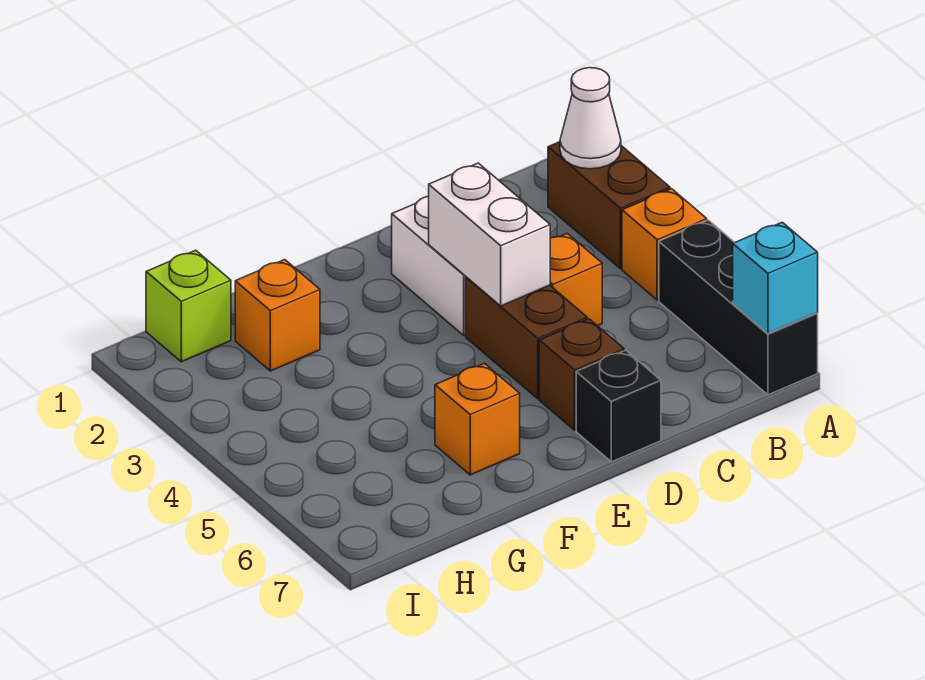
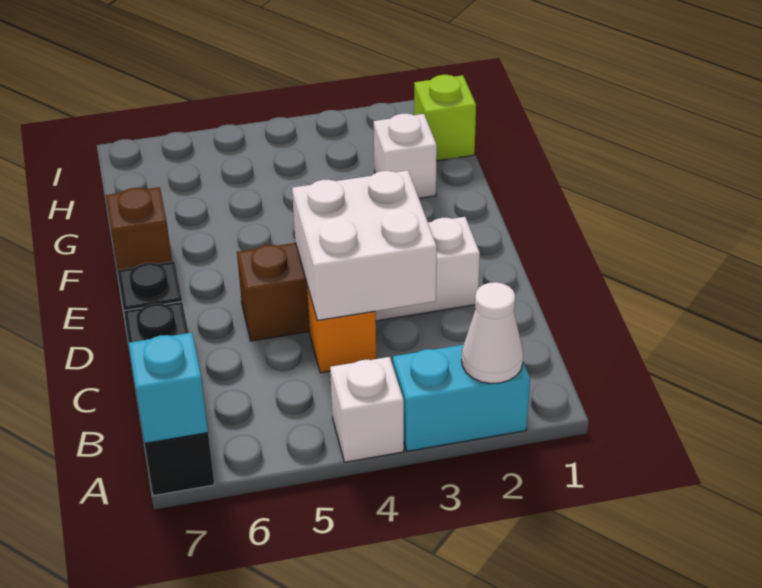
brown brick A2:A3 level 1 -> cyan brick A2:A3 level 1
orange brick A4 level 1 -> white brick A4 level 1
black brick A5:A7 level 1 -> black brick A7:C7 level 1
white brick D3:D4 level 2 -> white brick C3:D4 level 2
brown brick D6 level 1 -> brown brick F7 level 1
orange brick F6 level 1 -> none
orange brick G2 level 1 -> white brick G2 level 1

